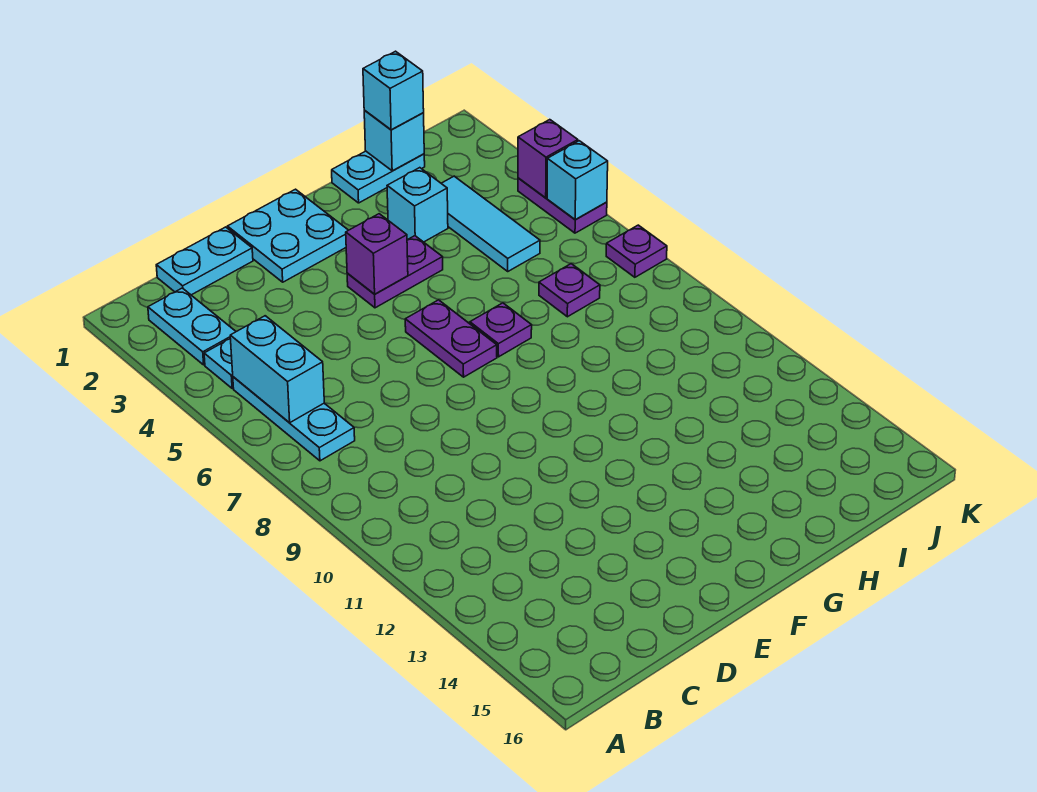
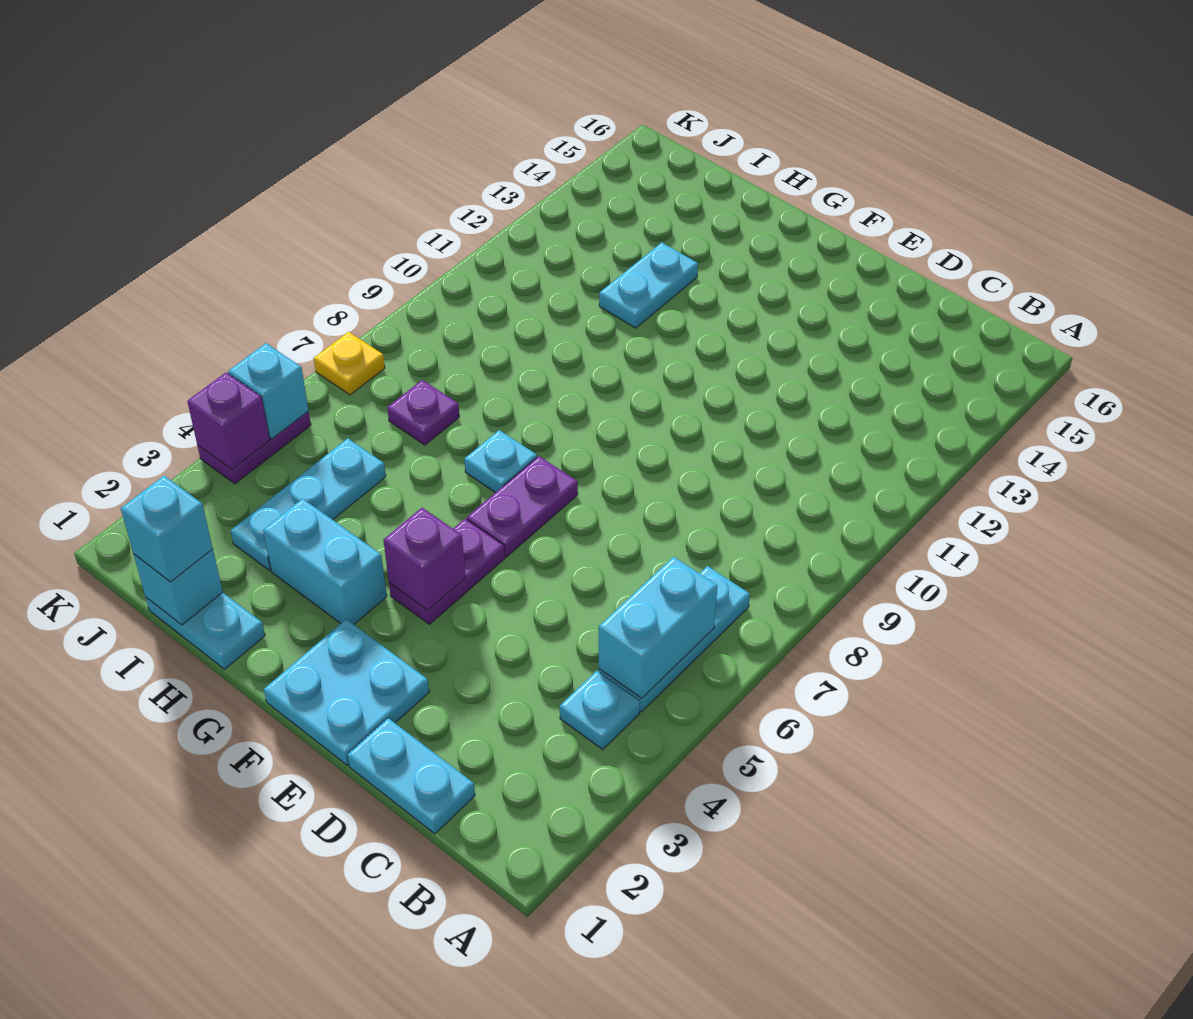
cyan plate B2:B3 level 1 -> cyan plate H12:H13 level 1
purple plate F4:G4 level 1 -> purple plate F4:F5 level 1
purple plate G7 level 1 -> cyan plate G7 level 1
cyan brick H3 level 1 -> cyan brick G3:H3 level 1
cyan tile I3:I5 level 1 -> cyan plate I3:I5 level 1
purple plate K7 level 1 -> yellow plate K7 level 1

